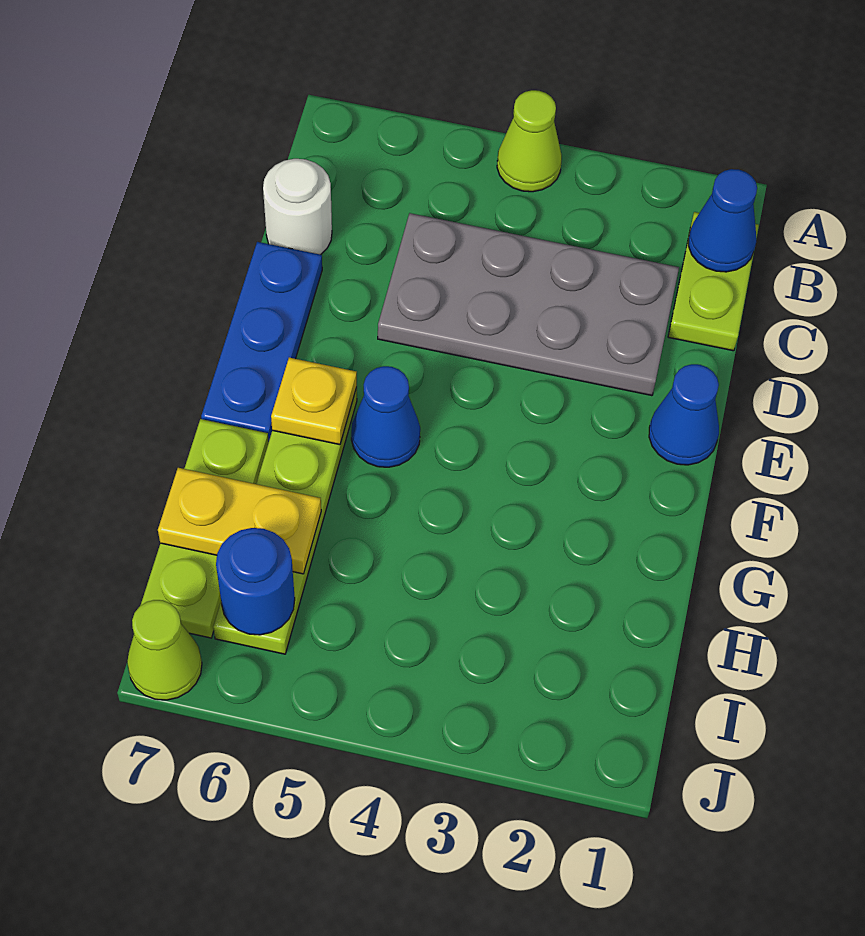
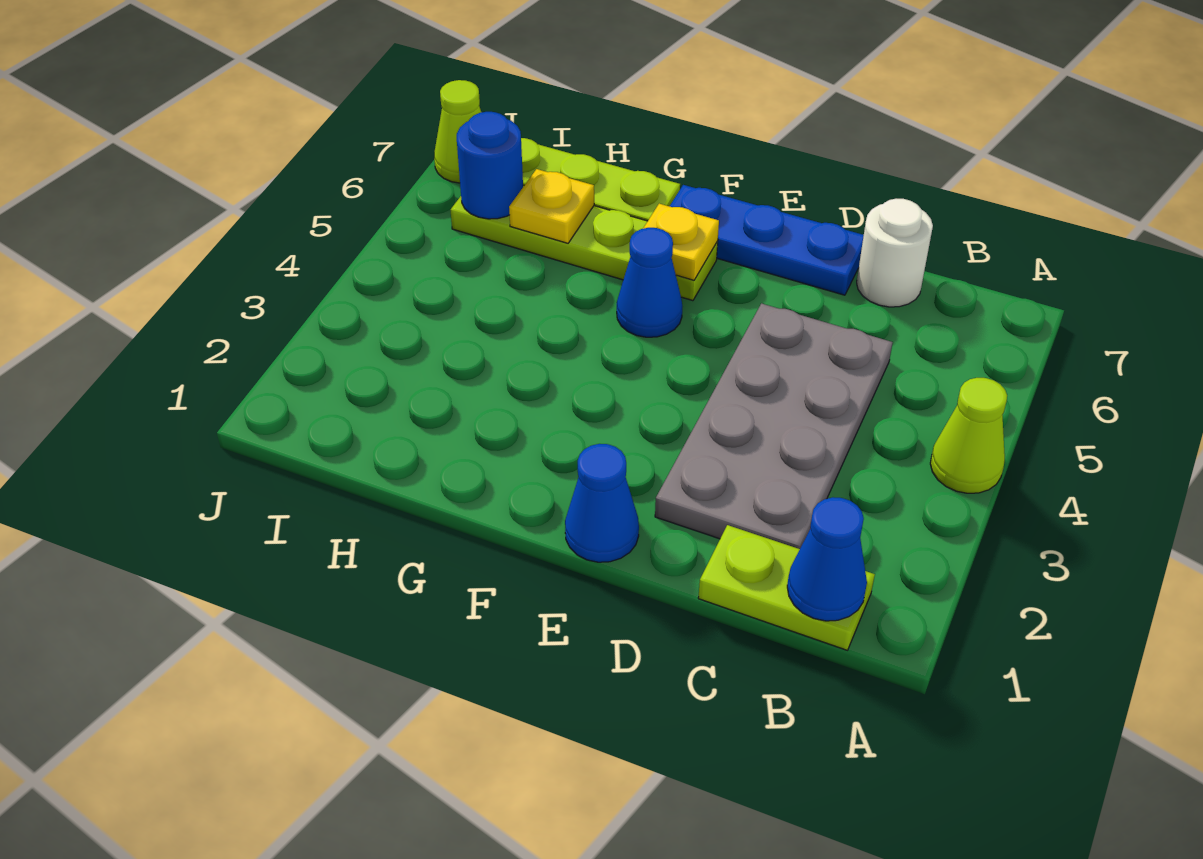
yellow plate H6:H7 level 2 -> yellow plate H6 level 2

